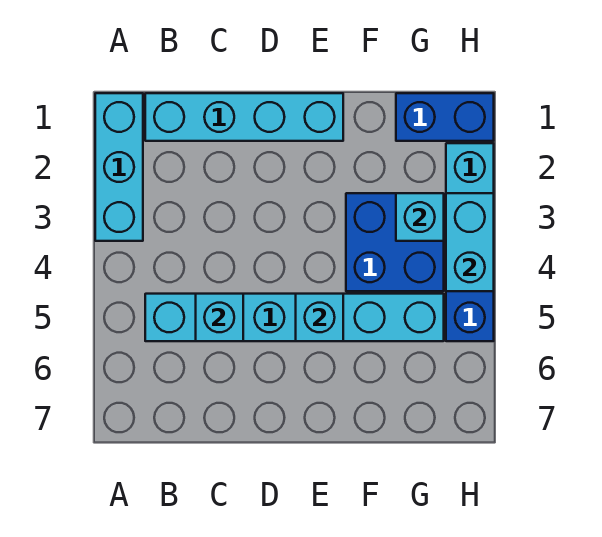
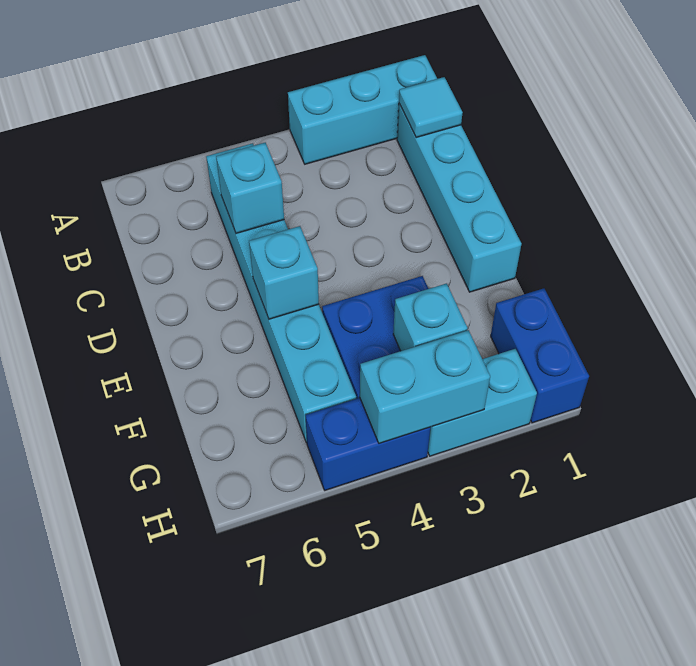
none -> cyan tile B1 level 2

